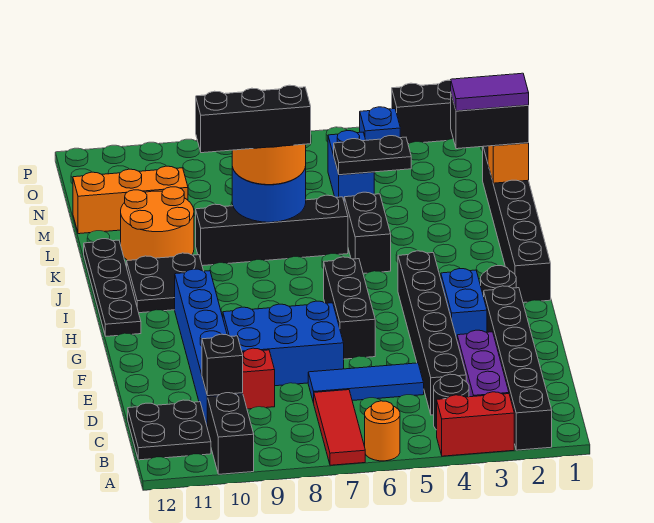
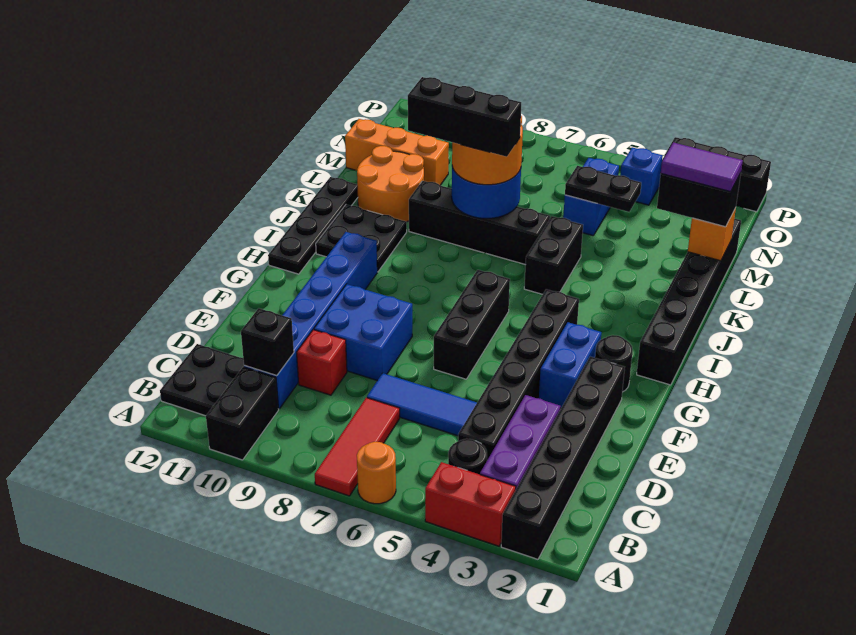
blue brick E7:F9 level 1 -> blue brick E8:F9 level 1

